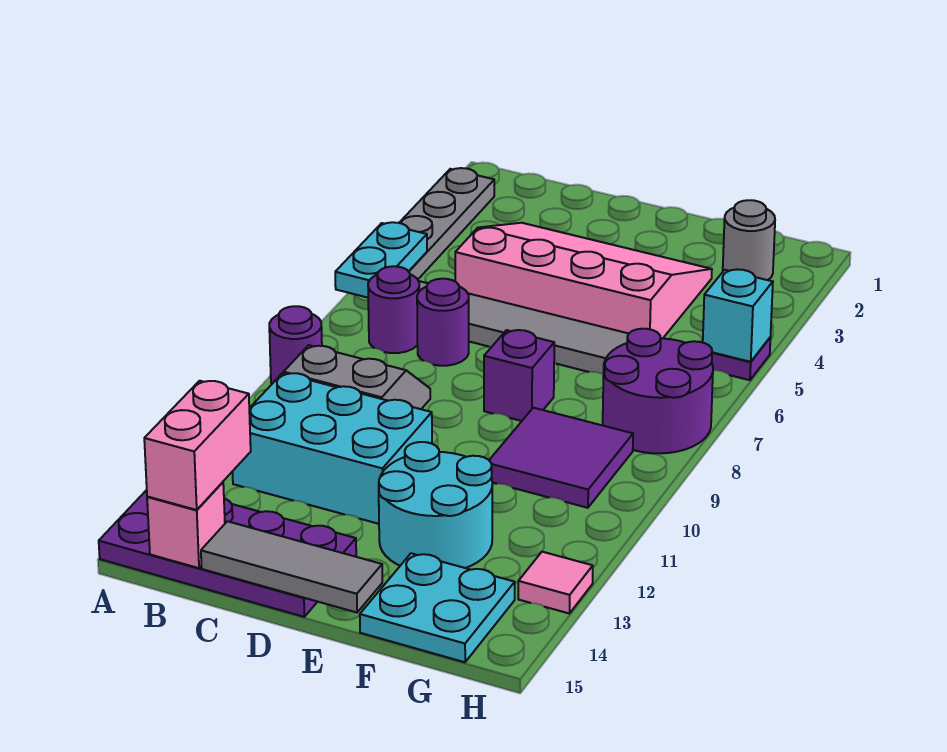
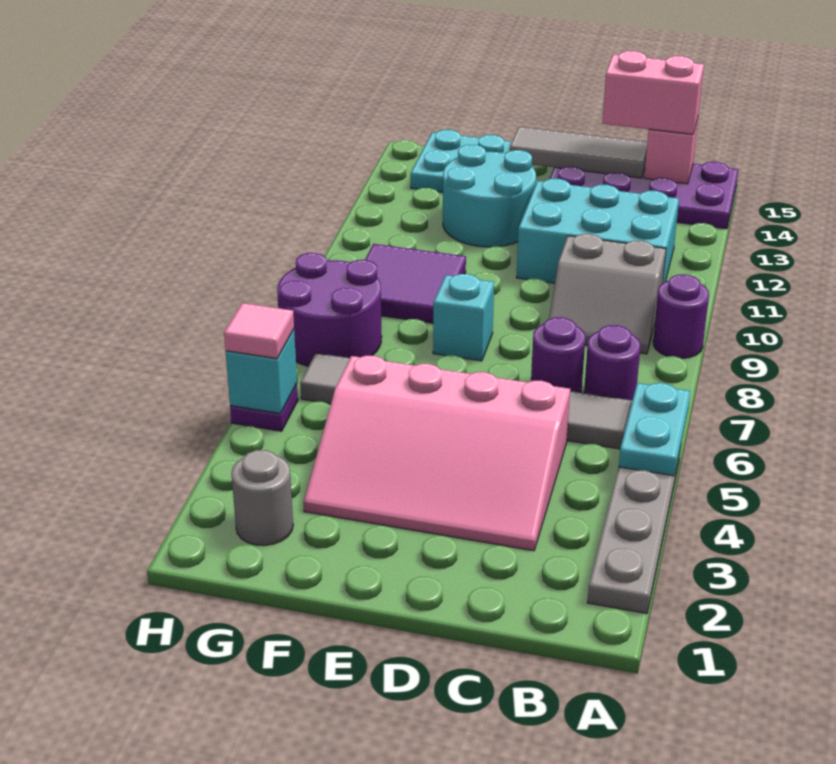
pink brick B14:B15 level 3 -> pink brick B15:C15 level 3
purple brick E8 level 1 -> cyan brick E8 level 1
pink tile H13 level 1 -> pink tile H5 level 3

